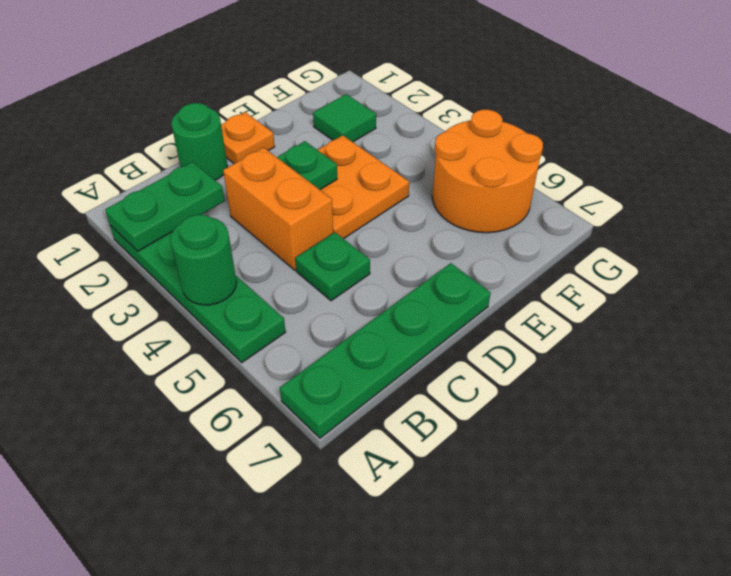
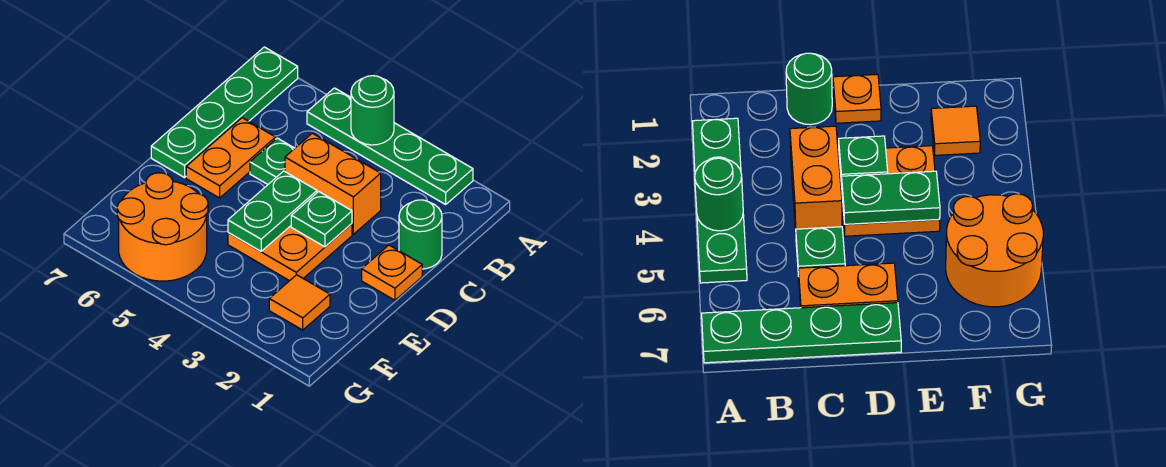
green plate A2:B2 level 2 -> green plate D4:E4 level 2
none -> orange plate C6:D6 level 1
green tile F2 level 1 -> orange tile F2 level 1

